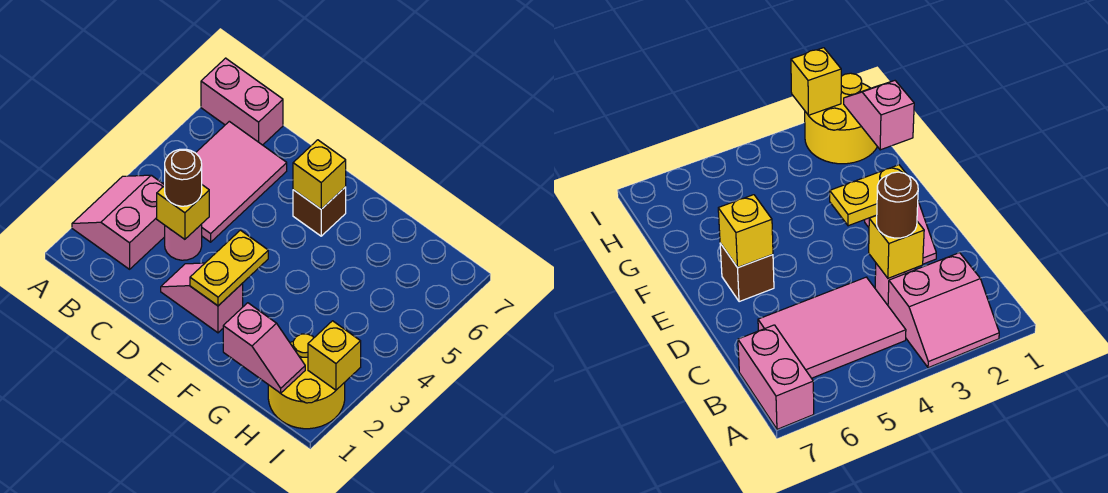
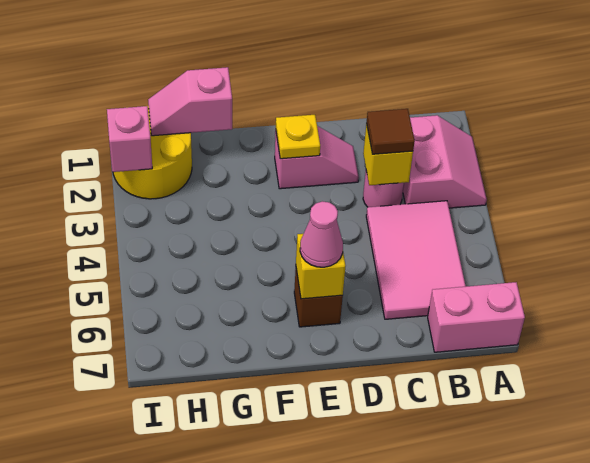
brown round brick C3 level 3 -> brown tile C3 level 3
yellow plate E2:E3 level 2 -> yellow plate E2 level 2
none -> pink cone E6 level 3
yellow brick I2 level 2 -> pink brick I2 level 2

